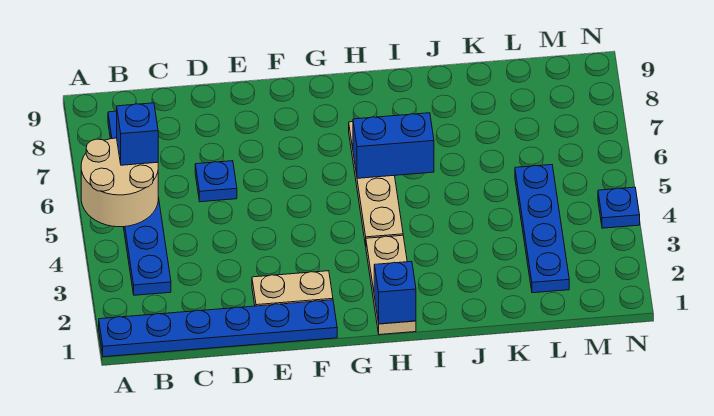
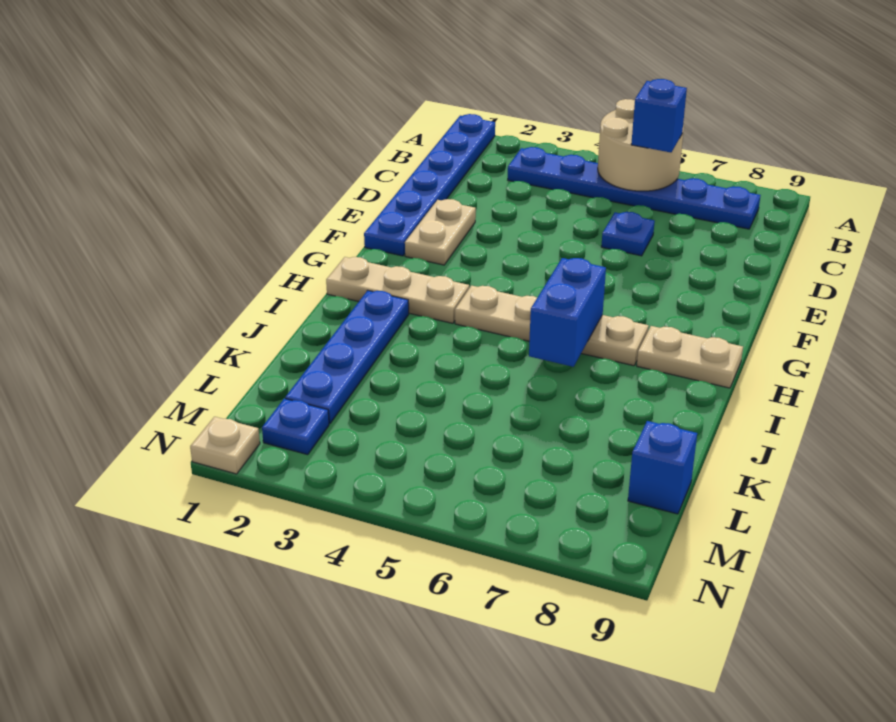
blue brick H1 level 2 -> blue brick L9 level 1
none -> tan plate H8:H9 level 1
blue plate L2:L5 level 1 -> blue plate I2:L2 level 1
none -> tan plate N1 level 1
blue plate N4 level 1 -> blue plate M2 level 1

